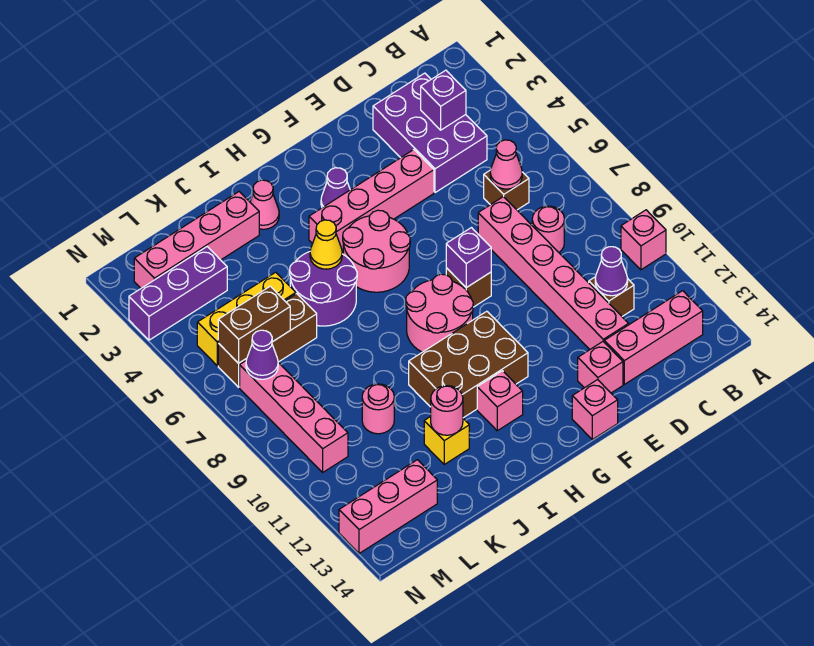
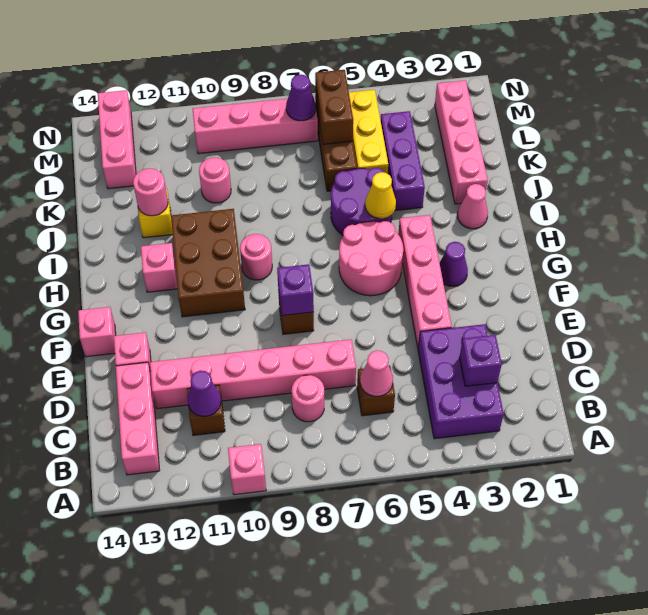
purple brick C2:D4 level 1 -> purple brick B3:D4 level 1
pink round brick G8:H9 level 1 -> pink round brick H9 level 1
purple brick L3:N3 level 1 -> purple brick J4:L4 level 1

